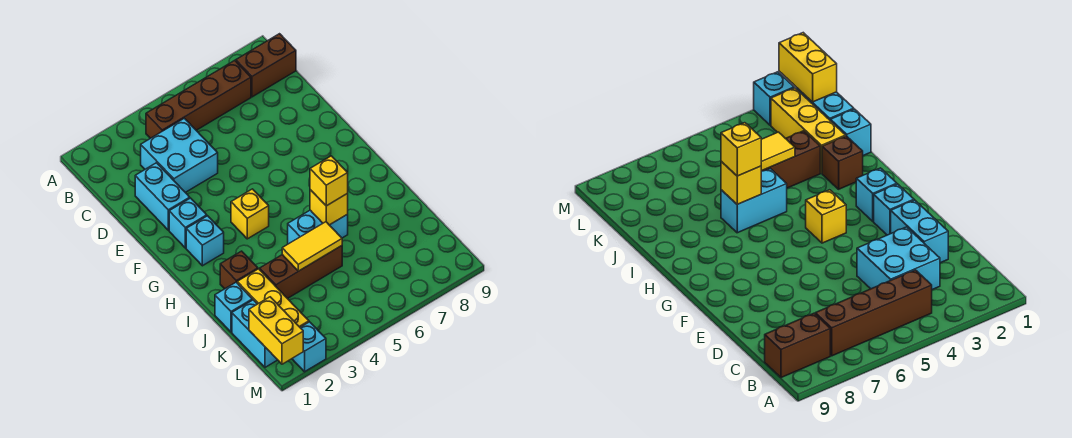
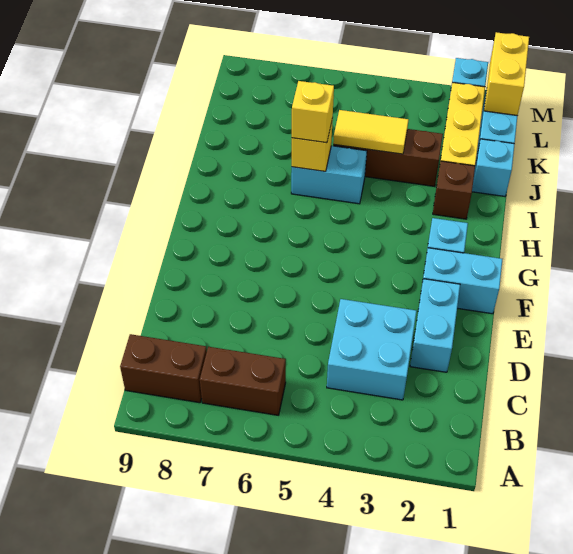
brown brick B4:B7 level 1 -> brown brick B6:B7 level 1
cyan brick F2 level 1 -> cyan brick F1:F2 level 1
yellow brick G4 level 1 -> none

